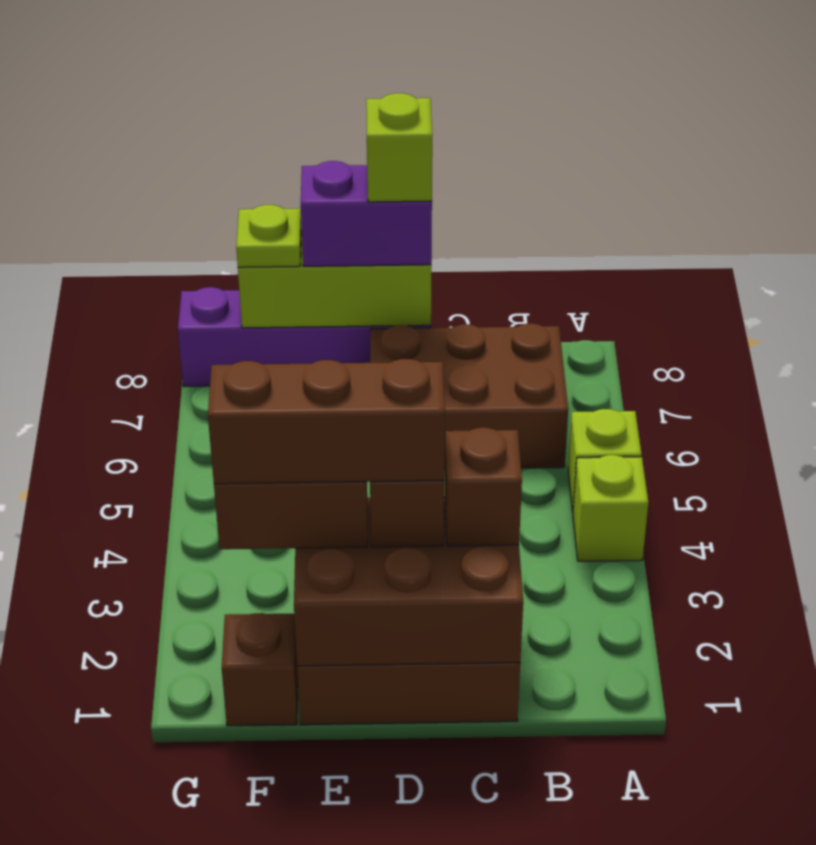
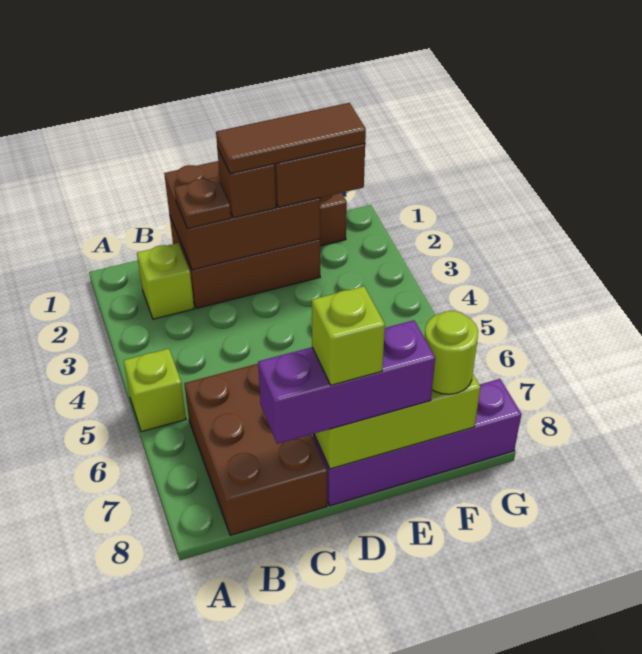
lime brick A4 level 1 -> lime brick B2 level 1
brown brick B6:D7 level 1 -> brown brick B6:C8 level 1
brown brick C2 level 3 -> brown plate C2 level 3
brown brick D2:F2 level 4 -> brown tile D2:F2 level 4
purple brick D8:E8 level 3 -> purple brick C8:E8 level 3
lime plate F8 level 3 -> lime round brick F8 level 3

